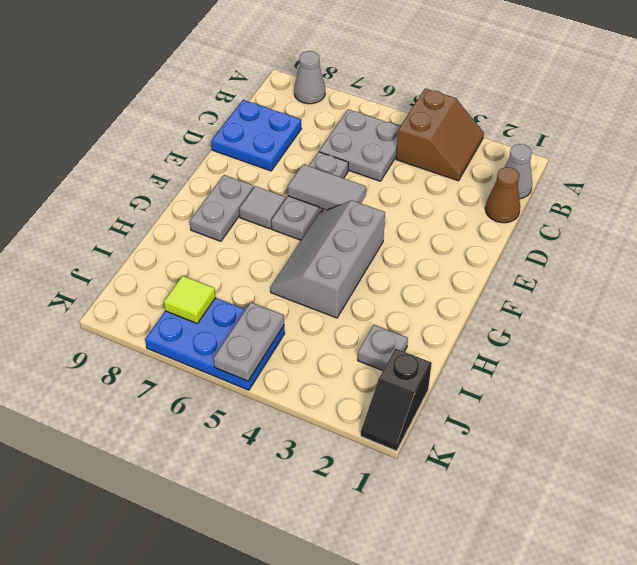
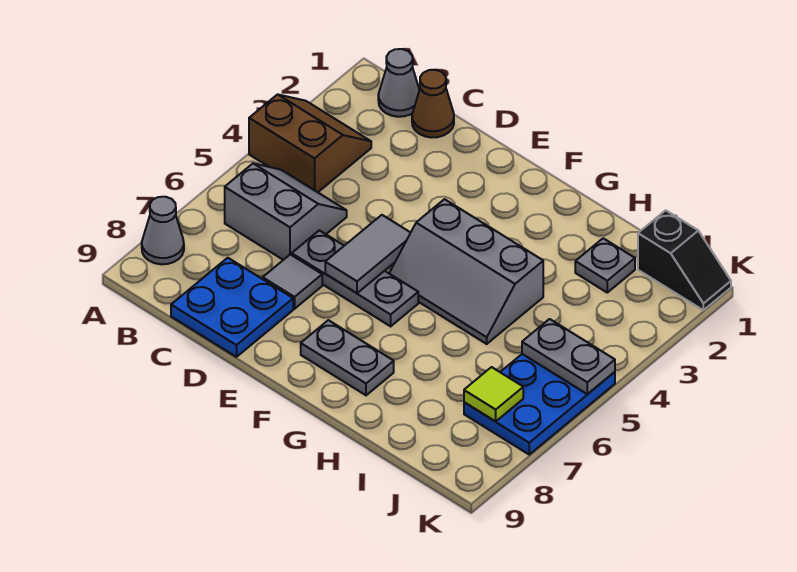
grey plate B5:C6 level 1 -> grey slope B5:C6 level 1 top 6
grey tile F7 level 1 -> grey tile D7 level 1

